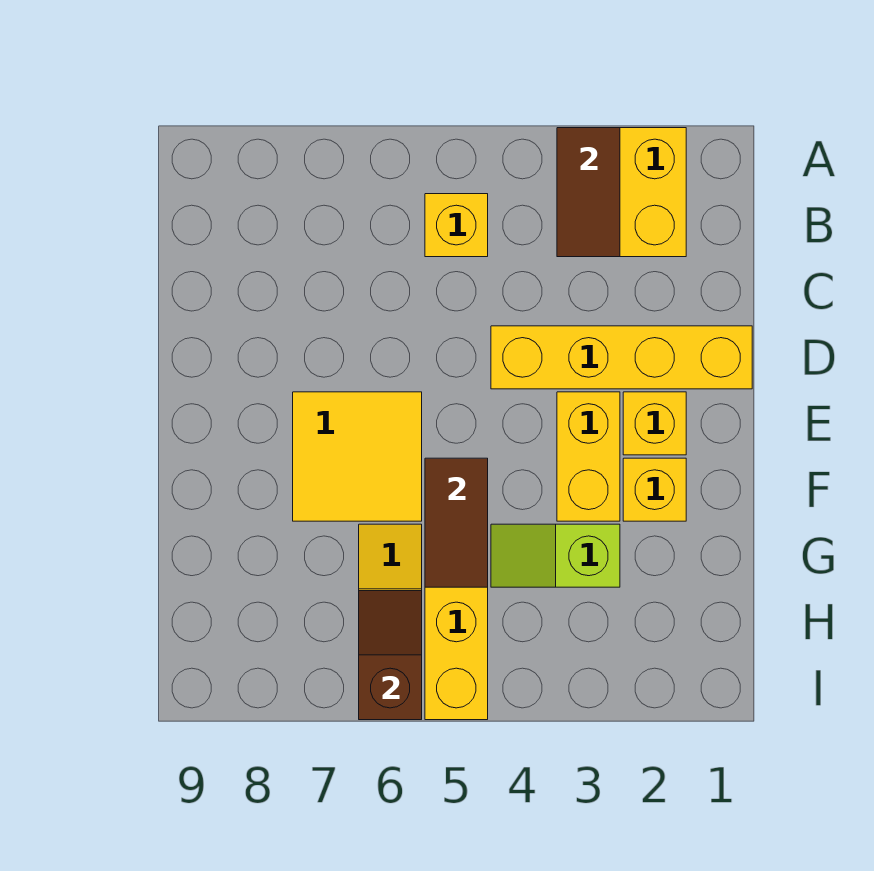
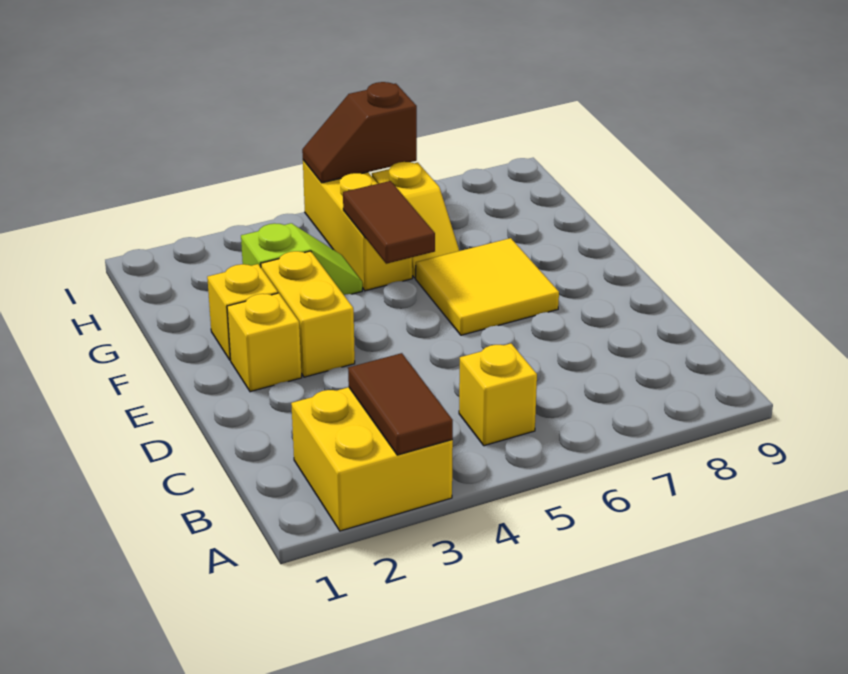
yellow brick D1:D4 level 1 -> none
brown slope H6:I6 level 2 top I -> brown slope I5:I6 level 2 top 6

